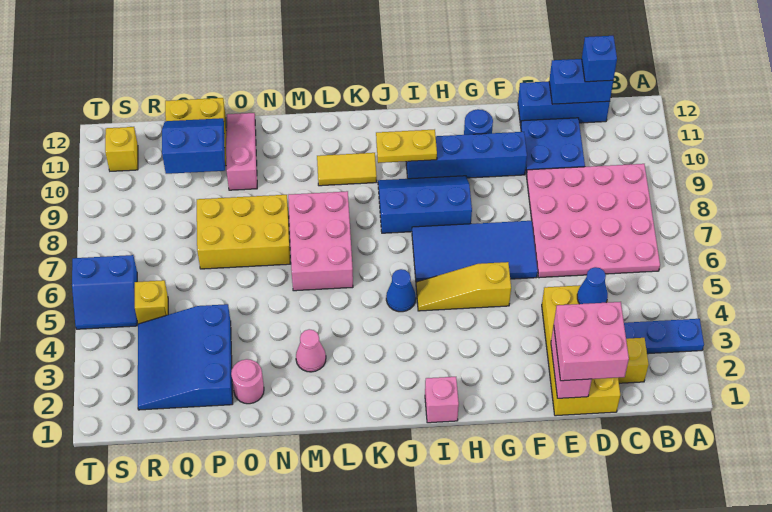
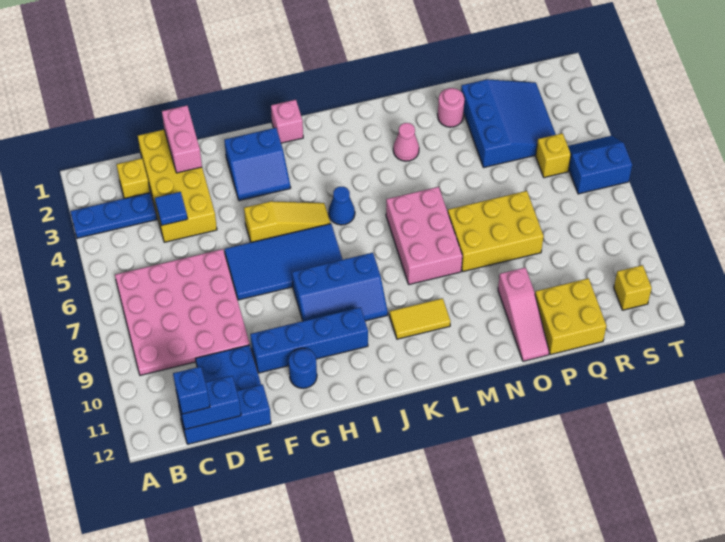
pink brick D1:E2 level 3 -> none
blue cone D4 level 2 -> blue tile D4 level 2
yellow plate I10:J10 level 2 -> none
blue slope P10:Q11 level 2 top 10 -> blue slope G2:H3 level 1 top 2

